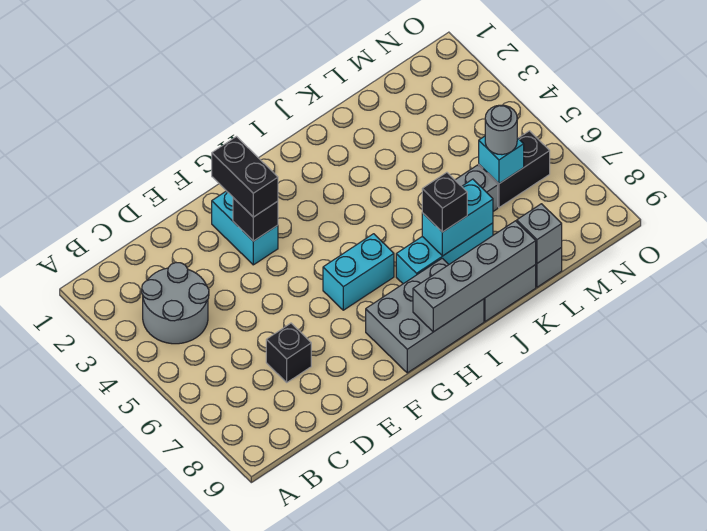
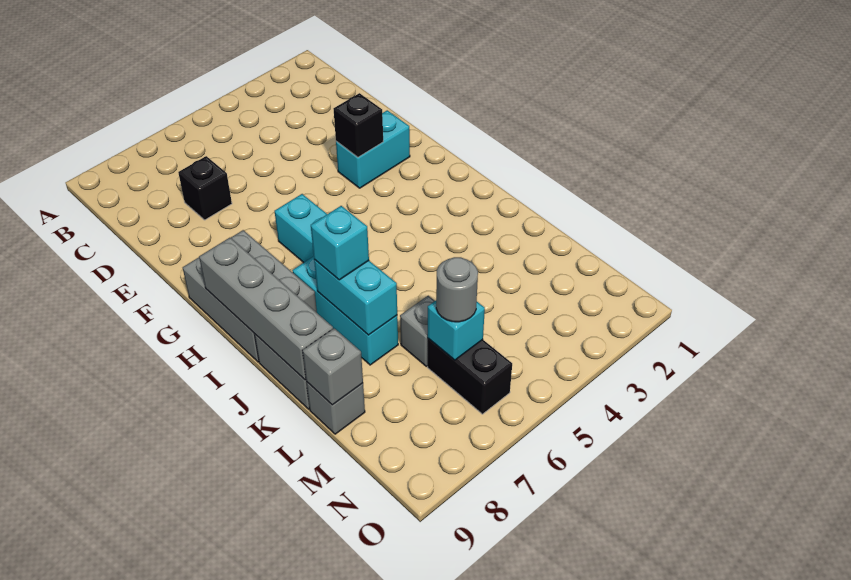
grey round brick B3:C4 level 1 -> none
black brick F2:F3 level 3 -> none
black brick J7 level 3 -> cyan brick J7 level 3

